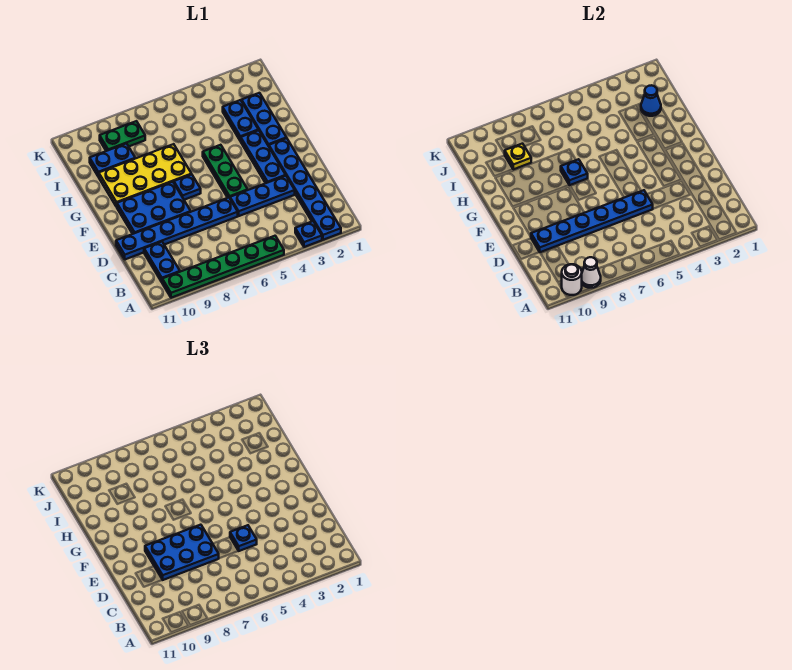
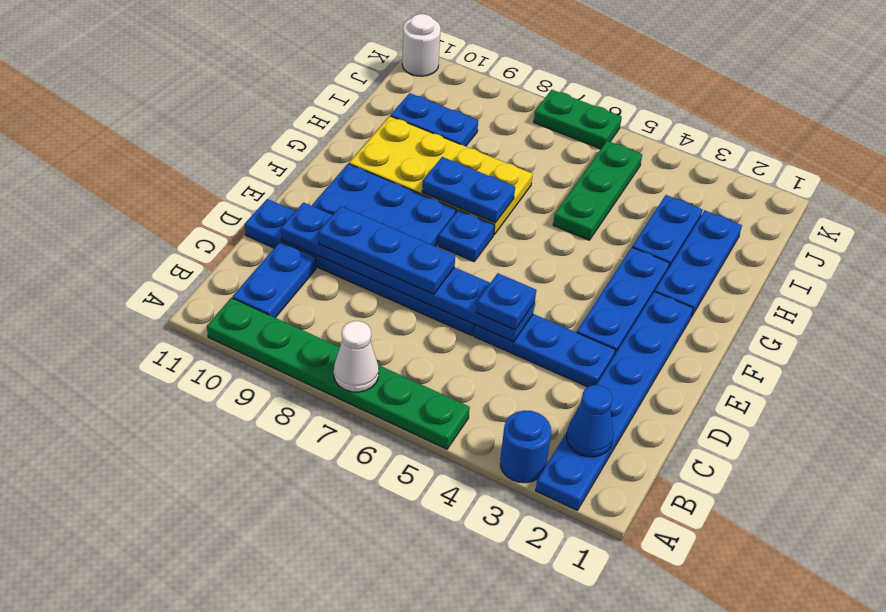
blue plate A3 level 1 -> blue round brick A3 level 1
white cone A9 level 2 -> white cone A7 level 2
white round brick A10 level 2 -> white round brick K11 level 1
blue plate D7:E9 level 3 -> blue plate D7:D9 level 3
green plate E5:G5 level 1 -> green plate H5:J5 level 1
blue plate G7 level 2 -> blue plate G7:G8 level 2
blue cone I2 level 2 -> blue cone B2 level 2
yellow plate I9 level 2 -> none
green plate J8:J9 level 1 -> green plate K6:K7 level 1

